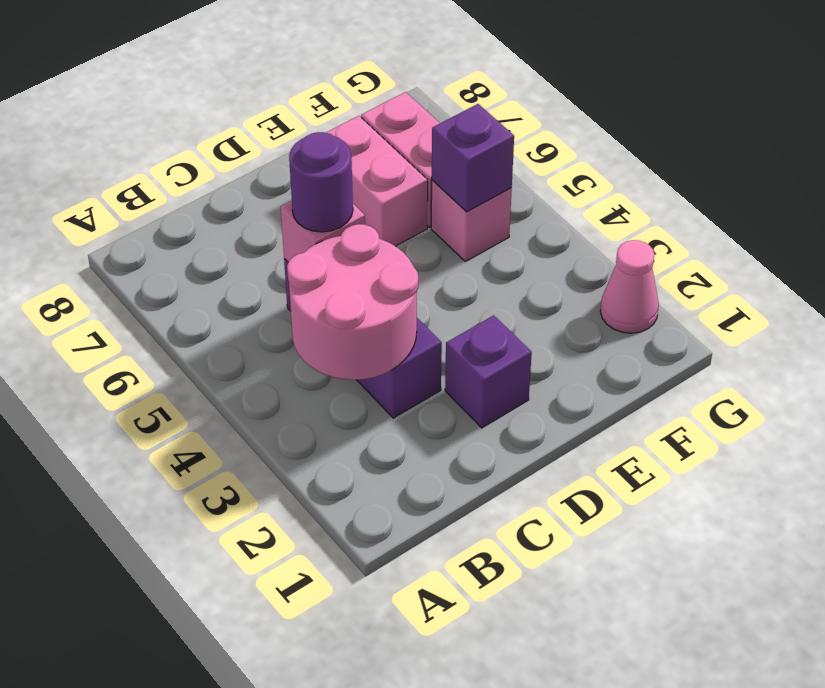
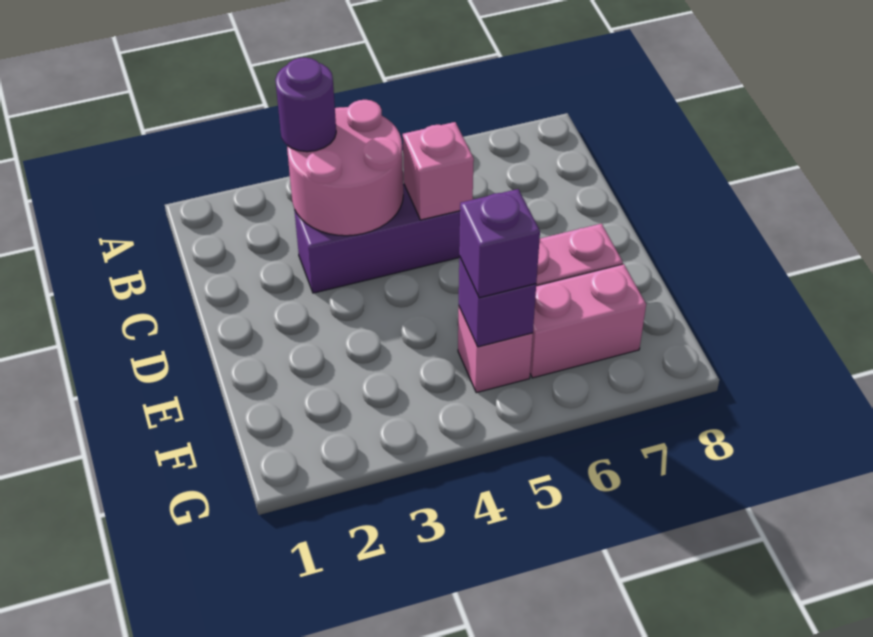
purple round brick C5 level 3 -> purple round brick B3 level 3
purple brick D2 level 1 -> purple brick F5 level 3
pink cone G2 level 1 -> none

